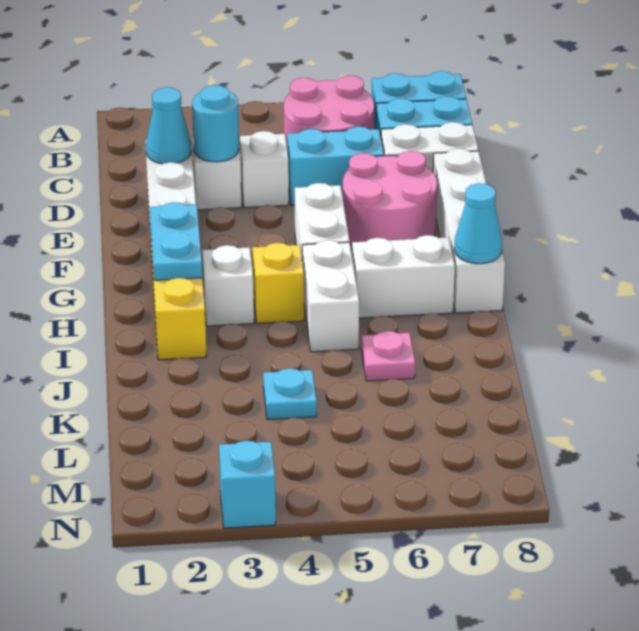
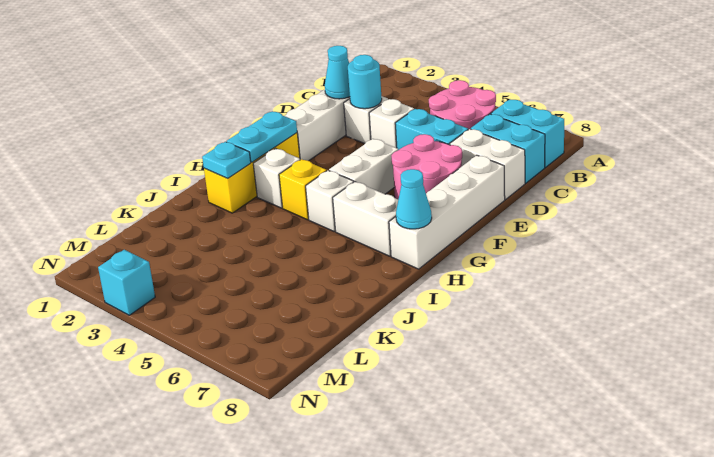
white brick H5:I5 level 1 -> white brick H5 level 1
pink plate J6 level 1 -> none
cyan plate K4 level 1 -> cyan plate I2 level 2

